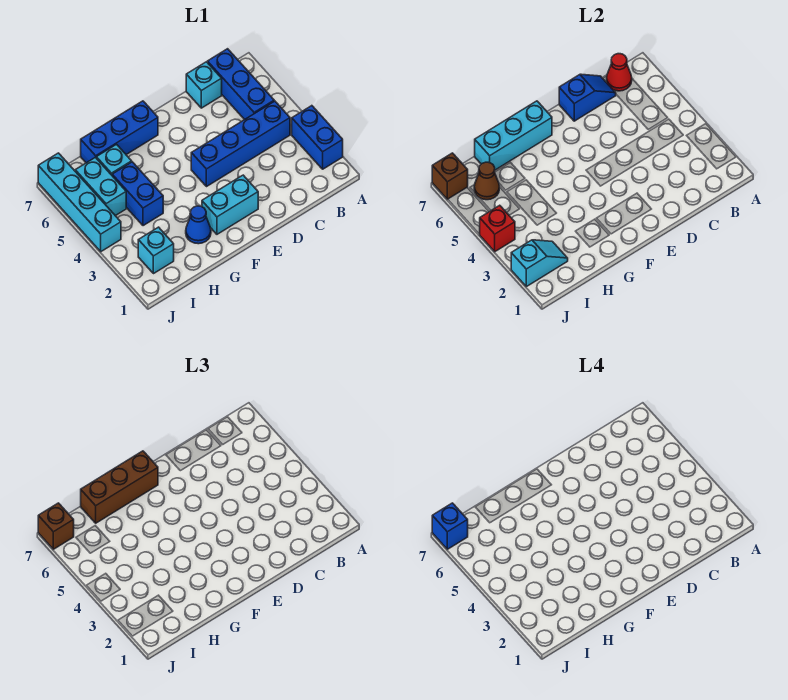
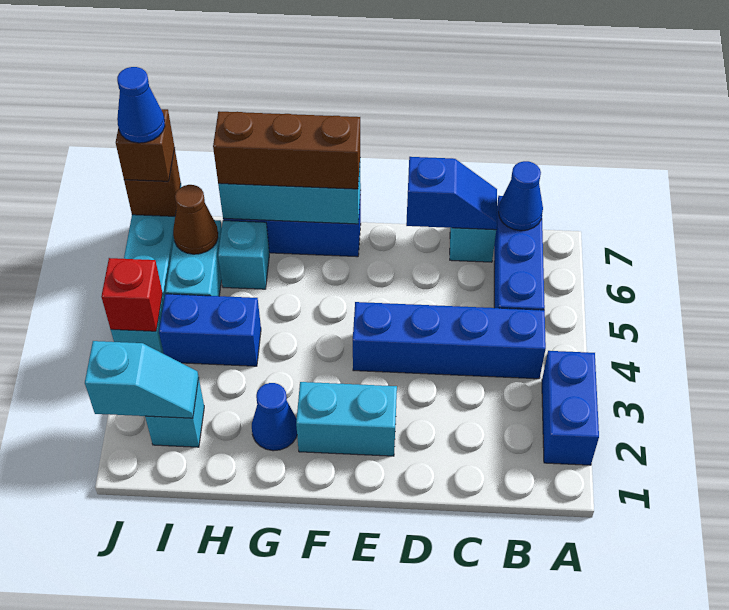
red cone B7 level 2 -> blue cone B7 level 2
blue brick H4:H5 level 1 -> blue brick H4:I4 level 1
blue brick J7 level 4 -> blue cone J7 level 4

